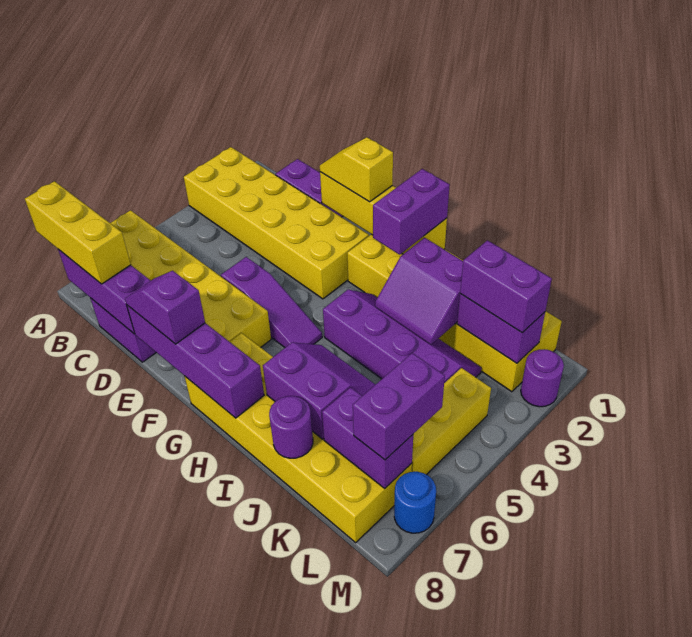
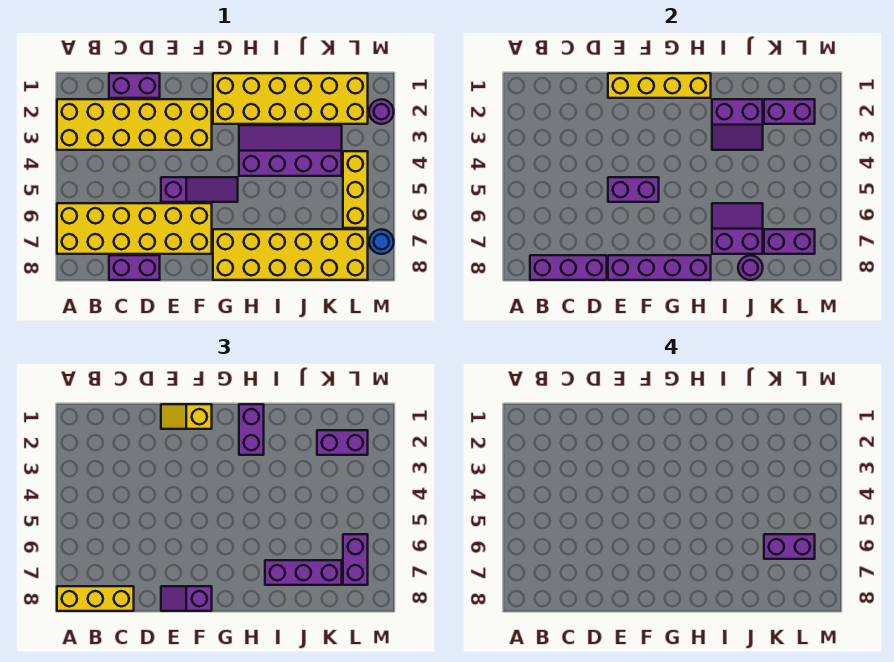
none -> purple brick E5:F5 level 2
none -> purple brick I7:K7 level 3
none -> purple brick K6:L6 level 4

